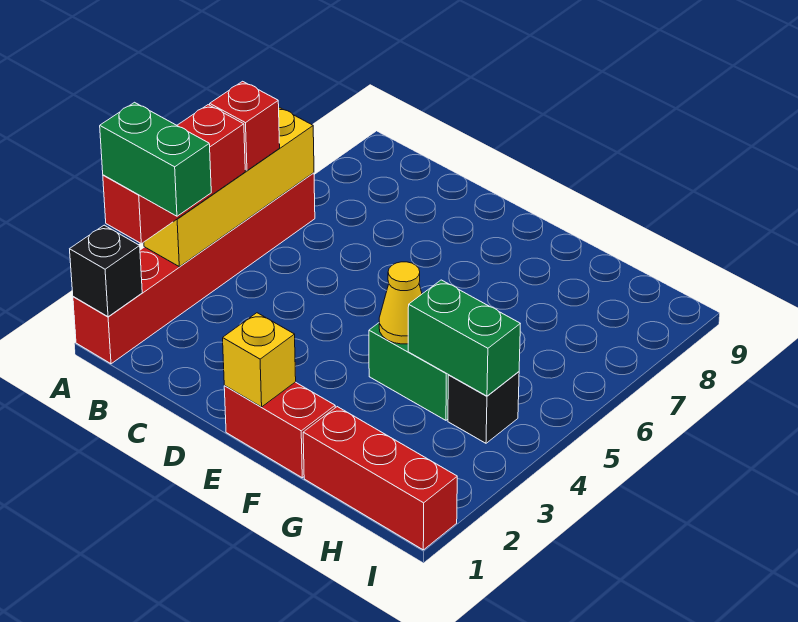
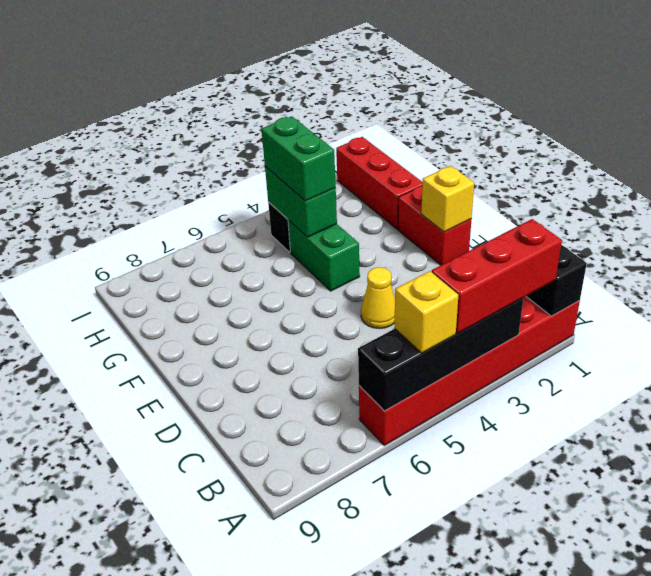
green brick A2:B2 level 4 -> green brick G4:H4 level 3
yellow brick A3:A6 level 2 -> black brick A3:A6 level 2
red brick A5 level 3 -> yellow brick A5 level 3
yellow cone F4 level 2 -> yellow cone D4 level 1

